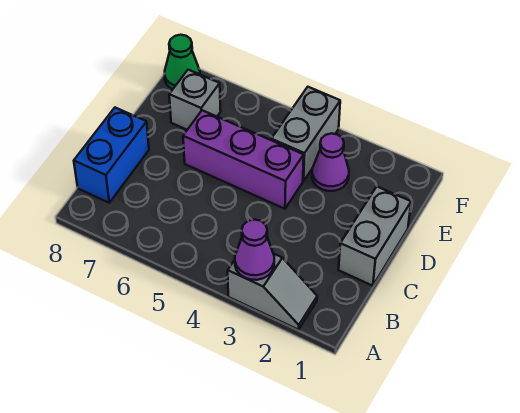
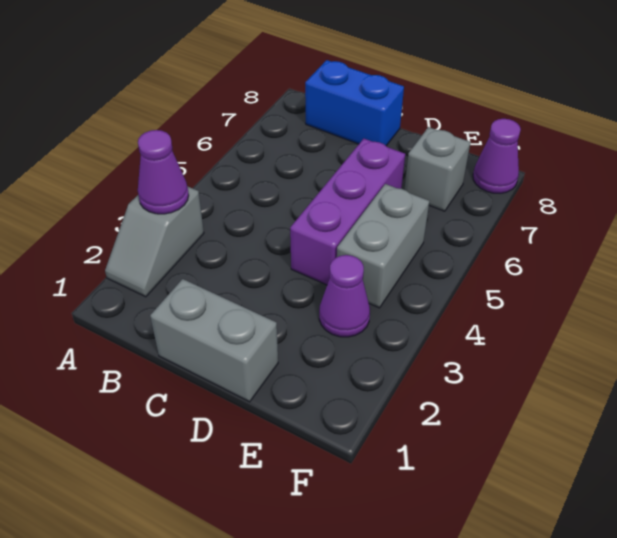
grey brick E4:F4 level 1 -> grey brick E4:E5 level 1
green cone F8 level 1 -> purple cone F8 level 1

